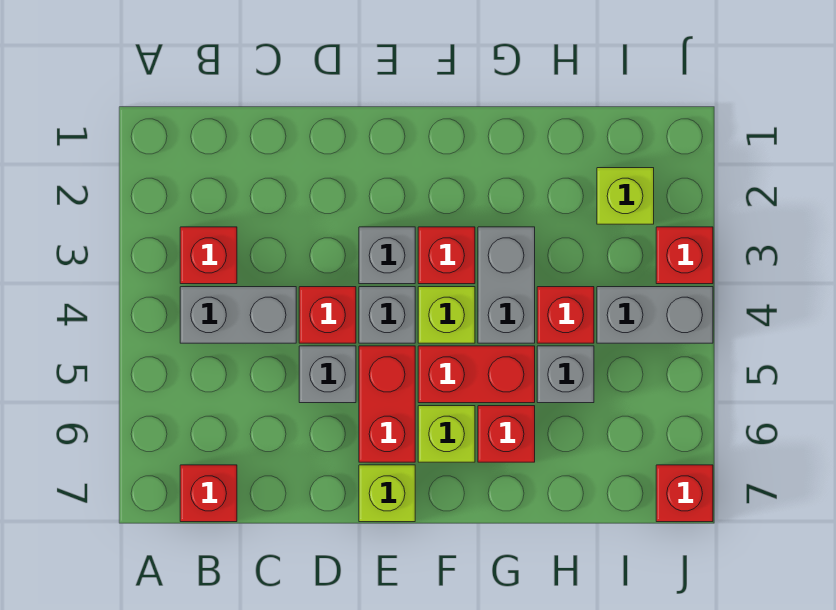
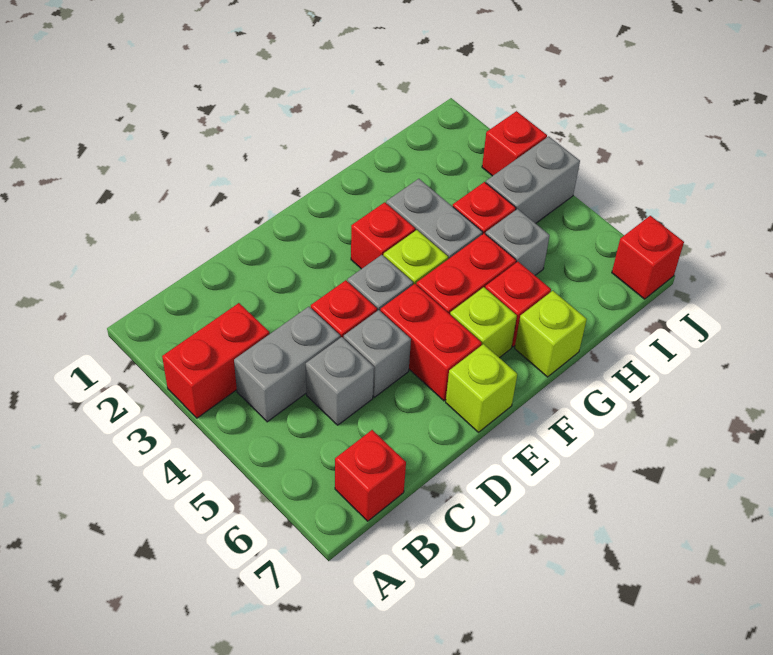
red brick B3 level 1 -> red brick A3:B3 level 1
grey brick E3 level 1 -> grey brick C5 level 1
lime brick I2 level 1 -> lime brick G7 level 1

